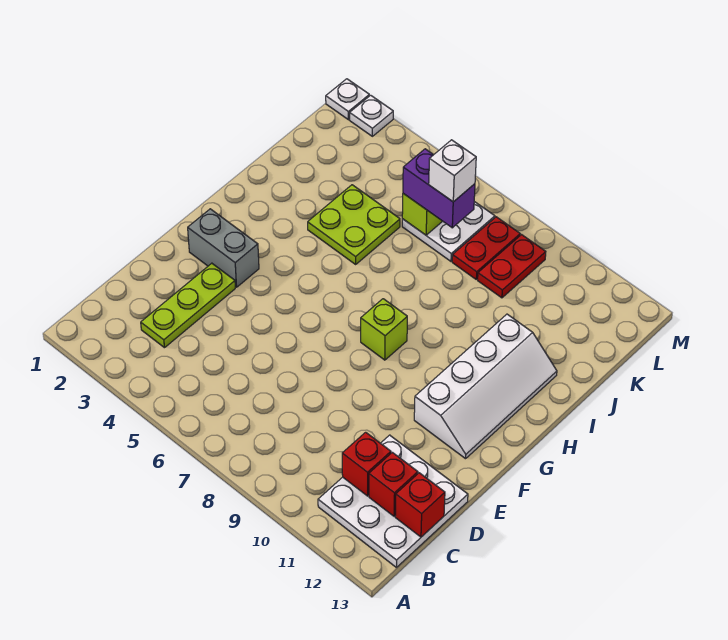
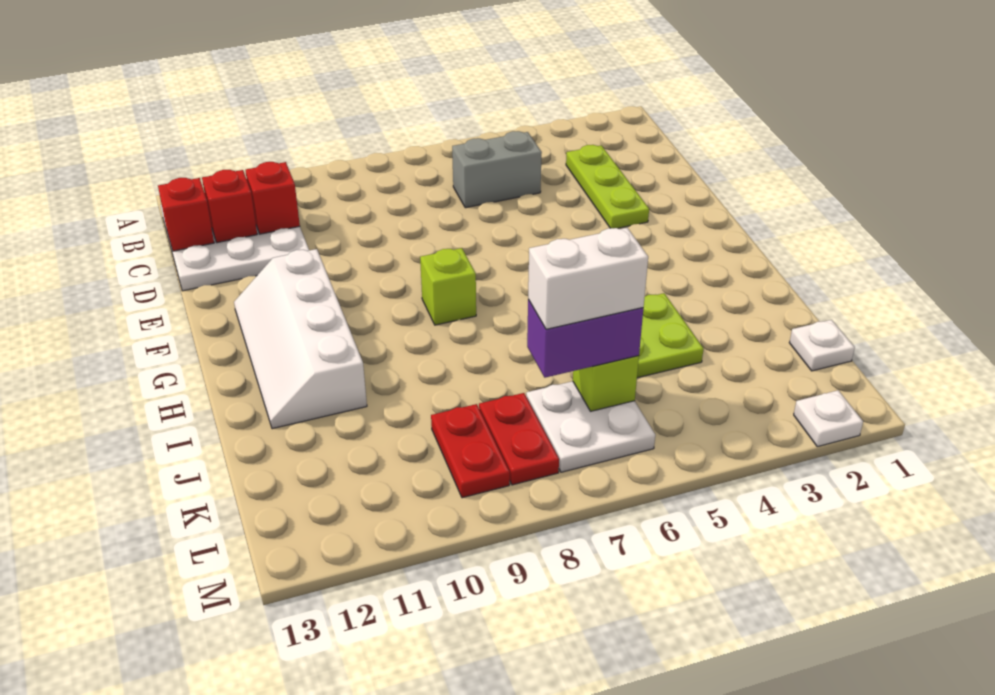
grey brick F2:F3 level 1 -> grey brick C5:C6 level 1
white brick K7 level 4 -> white brick K6:K7 level 4
white plate M1 level 1 -> white plate K1 level 1

